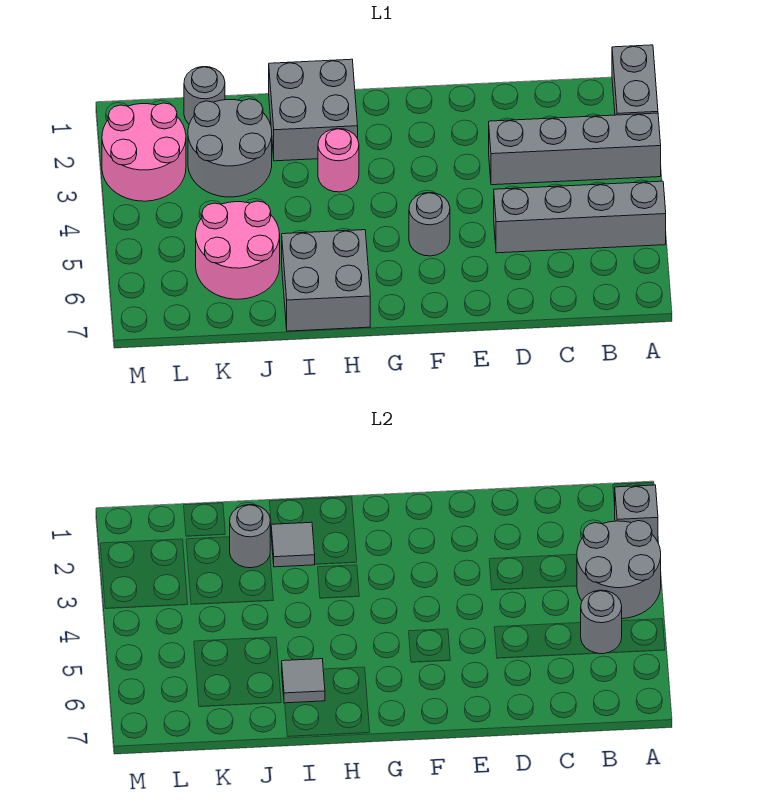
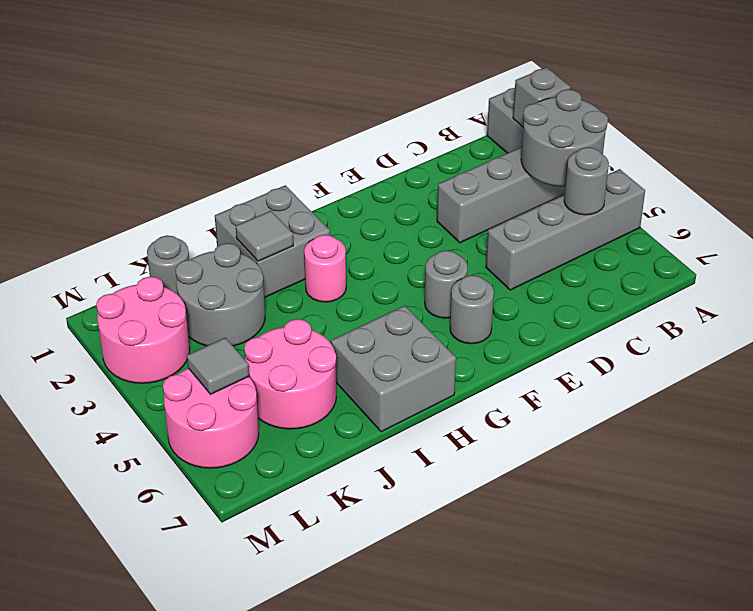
grey tile I6 level 2 -> grey tile L5 level 2
grey round brick J2 level 2 -> grey round brick F6 level 1
none -> pink round brick L5:M6 level 1

